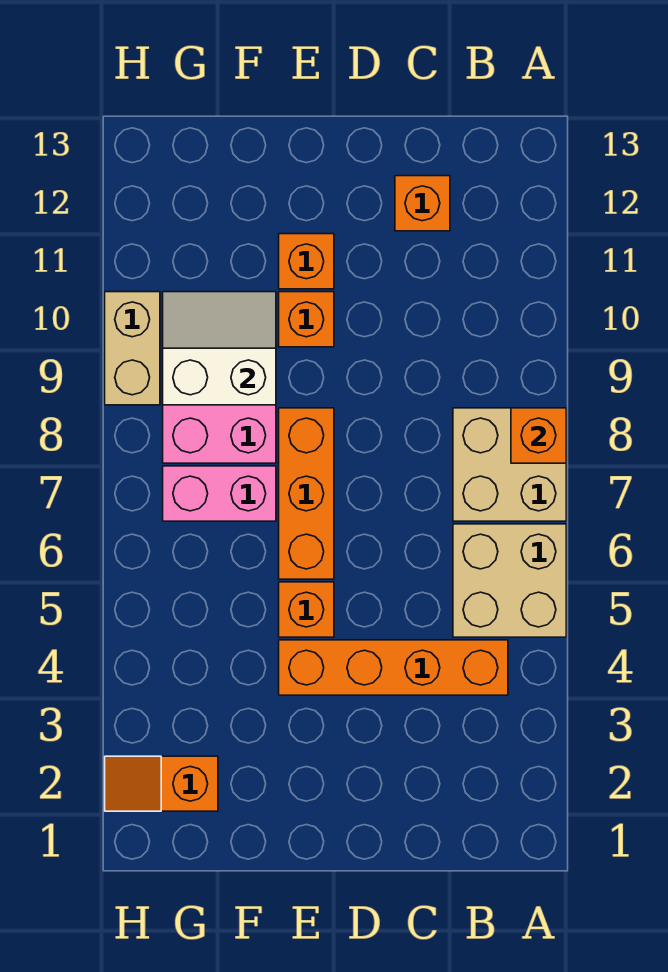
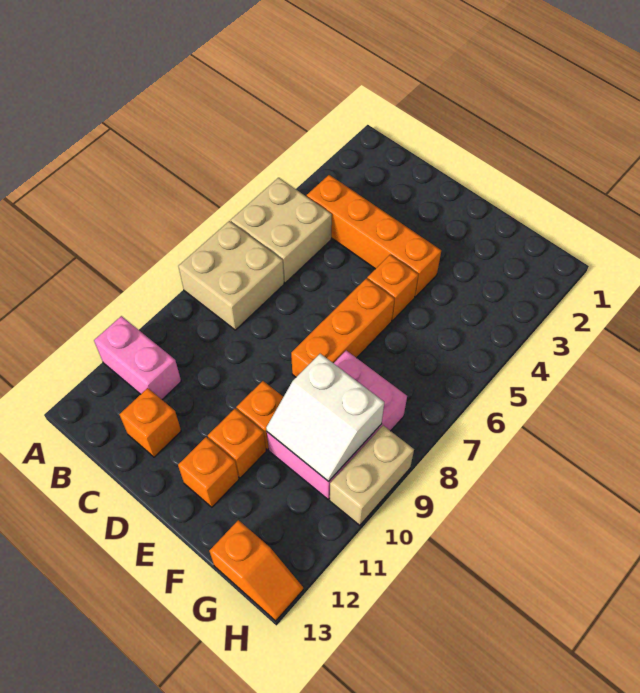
orange brick A8 level 2 -> orange brick E12 level 1
pink brick F7:G7 level 1 -> pink brick A11:B11 level 1
orange slope G2:H2 level 1 top G -> orange slope G13:H13 level 1 top G

